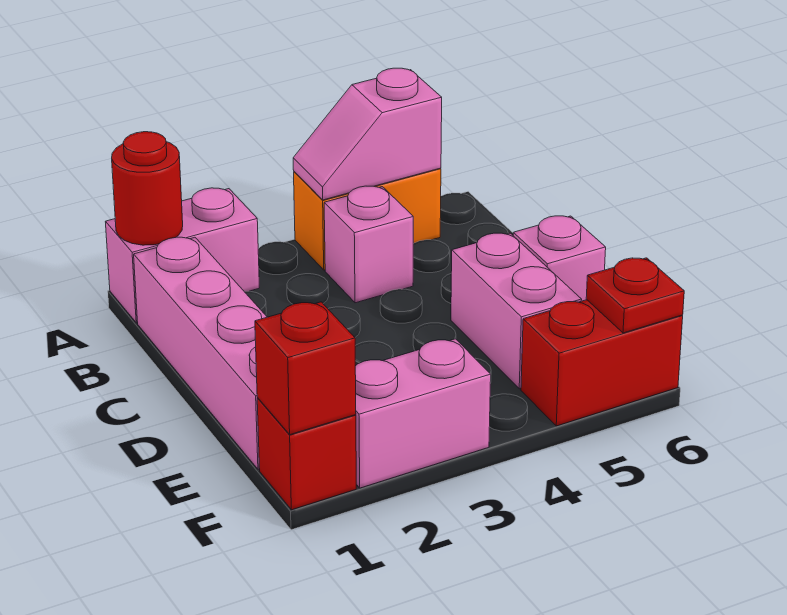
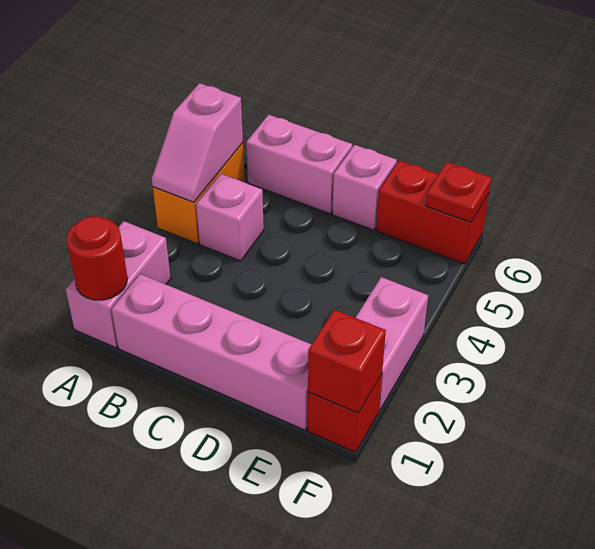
pink brick D5:E5 level 1 -> pink brick B6:C6 level 1
red brick F5:F6 level 1 -> red brick E6:F6 level 1

